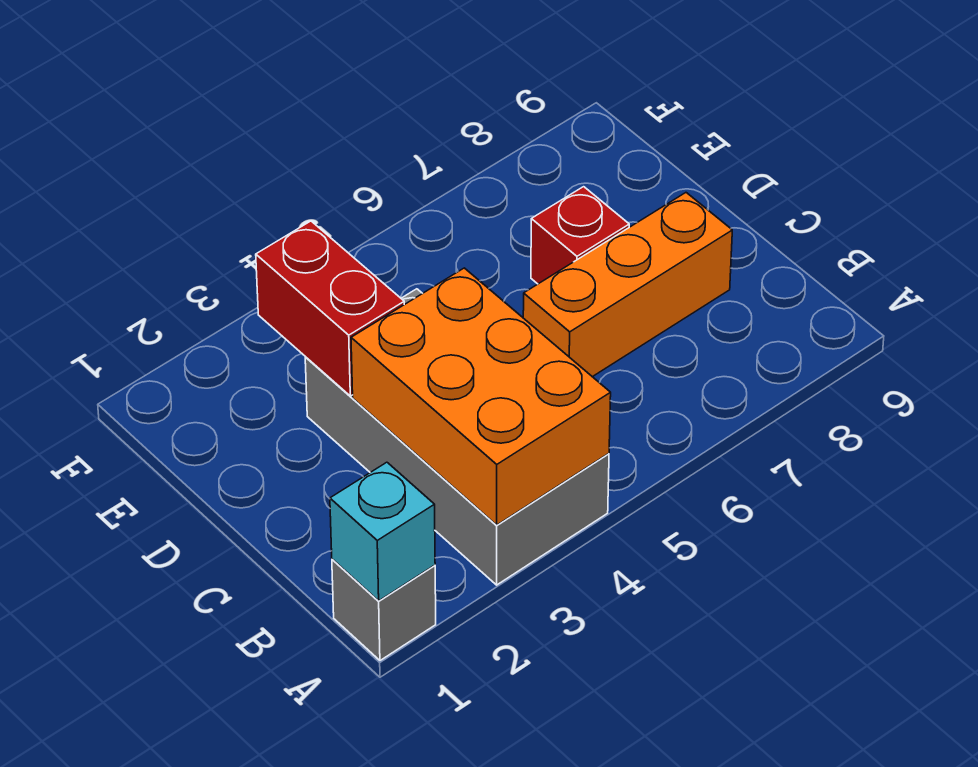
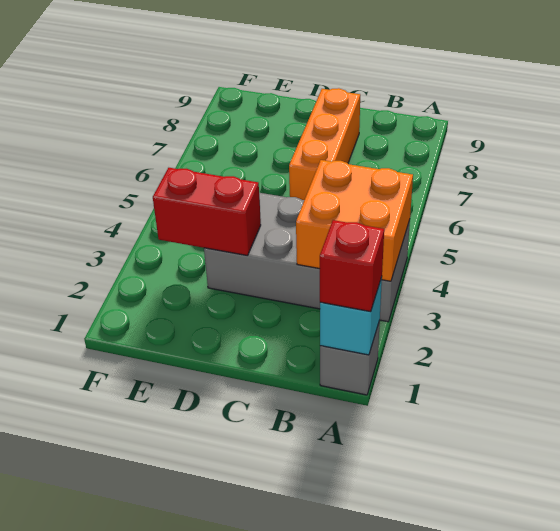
orange brick A3:C4 level 2 -> orange brick A3:B4 level 2
red brick D7 level 1 -> red brick A1 level 3

